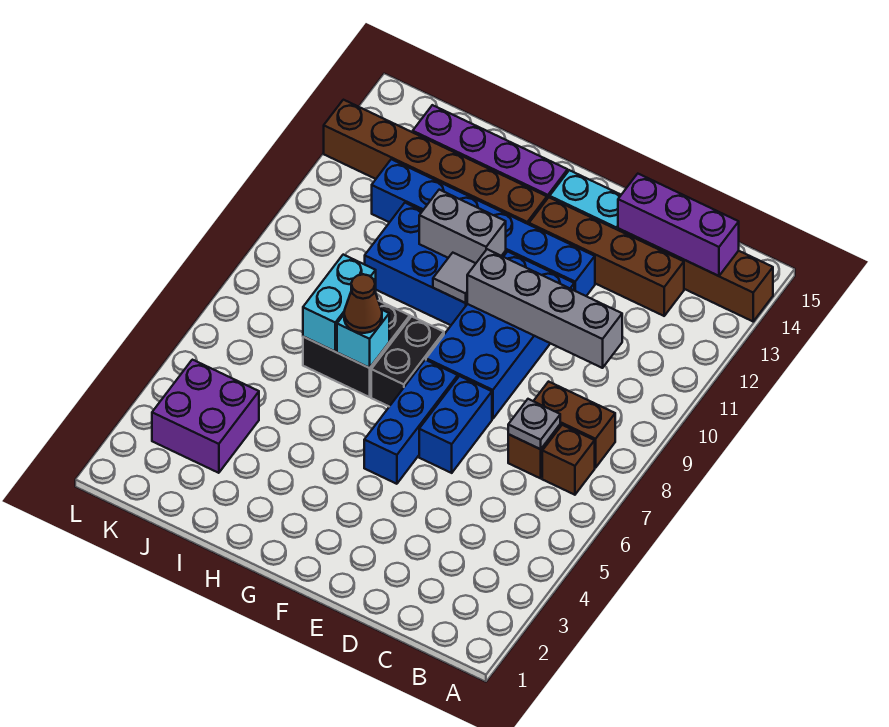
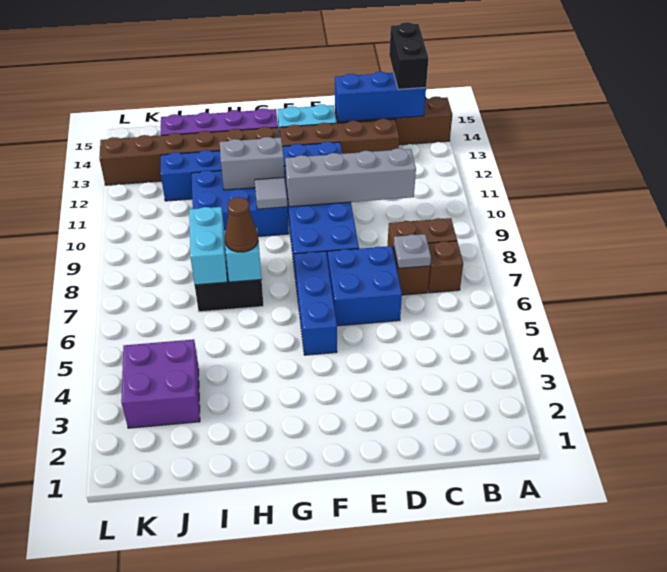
purple brick B14:D14 level 2 -> blue brick B14:D14 level 2
blue brick E6:E7 level 1 -> blue brick D6:E7 level 1
black brick G7:G8 level 1 -> black brick B14:B15 level 3

